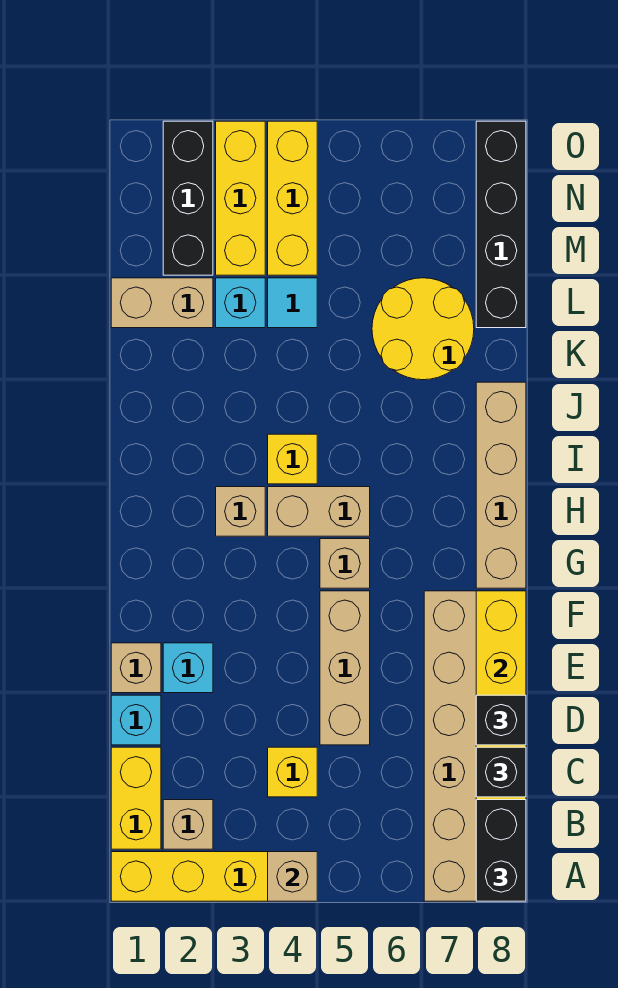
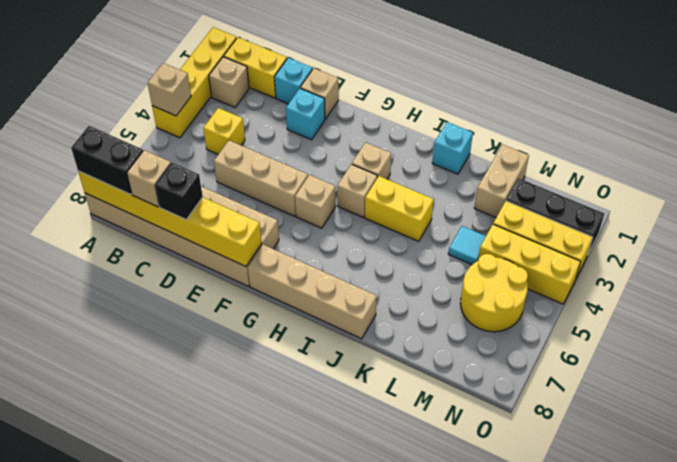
black brick C8 level 3 -> tan brick C8 level 3
tan brick H4:H5 level 1 -> tan brick H4 level 1
yellow brick I4 level 1 -> yellow brick I4:J4 level 1
yellow round brick K6:L7 level 1 -> yellow round brick M5:N6 level 1
cyan brick L3 level 1 -> cyan brick J1 level 1
black brick L8:O8 level 1 -> none

